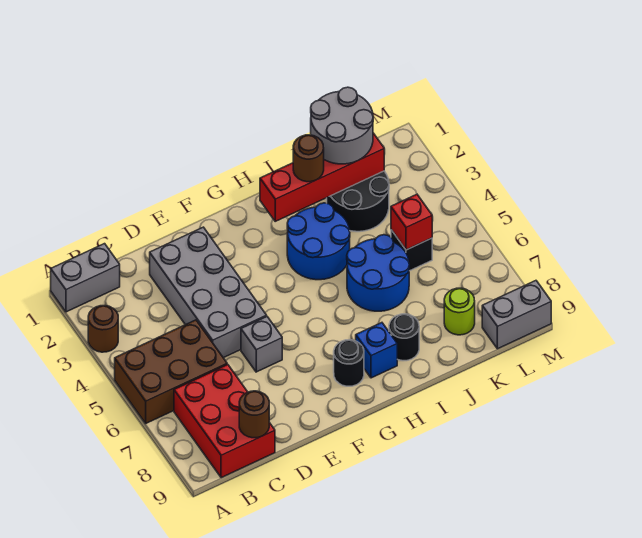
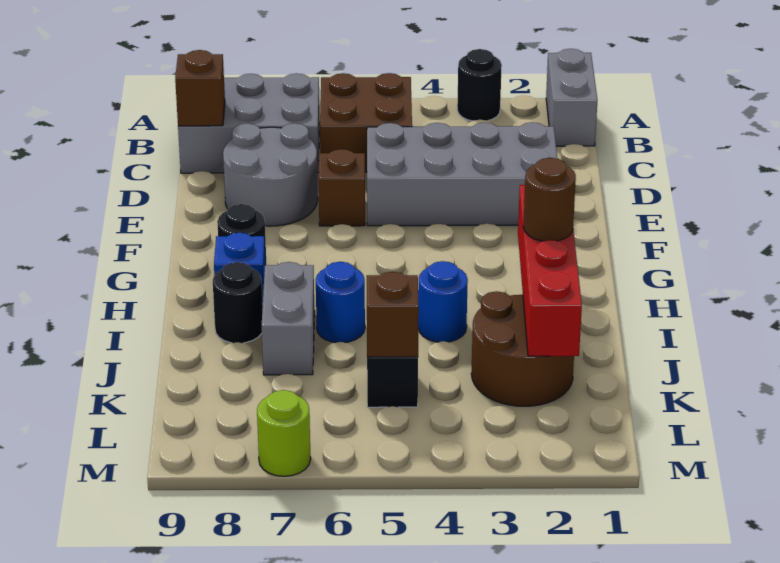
brown round brick A3 level 1 -> black round brick A3 level 1
brown brick A5:C6 level 1 -> brown brick B5:C6 level 1
red brick B7:C9 level 1 -> grey brick B7:C9 level 1
brown round brick C9 level 2 -> brown brick C9 level 2
grey brick E6 level 1 -> brown brick E6 level 1
blue round brick H3:I4 level 1 -> blue round brick I4 level 1
blue round brick I5:J6 level 1 -> blue round brick I6 level 1
grey round brick J1:K2 level 3 -> grey round brick D7:E8 level 1
black round brick J2:K3 level 1 -> brown round brick J2:K3 level 1
red brick K5 level 2 -> brown brick K5 level 2
lime round brick K8 level 1 -> lime round brick M7 level 1
grey brick L9:M9 level 1 -> grey brick I7:J7 level 1

